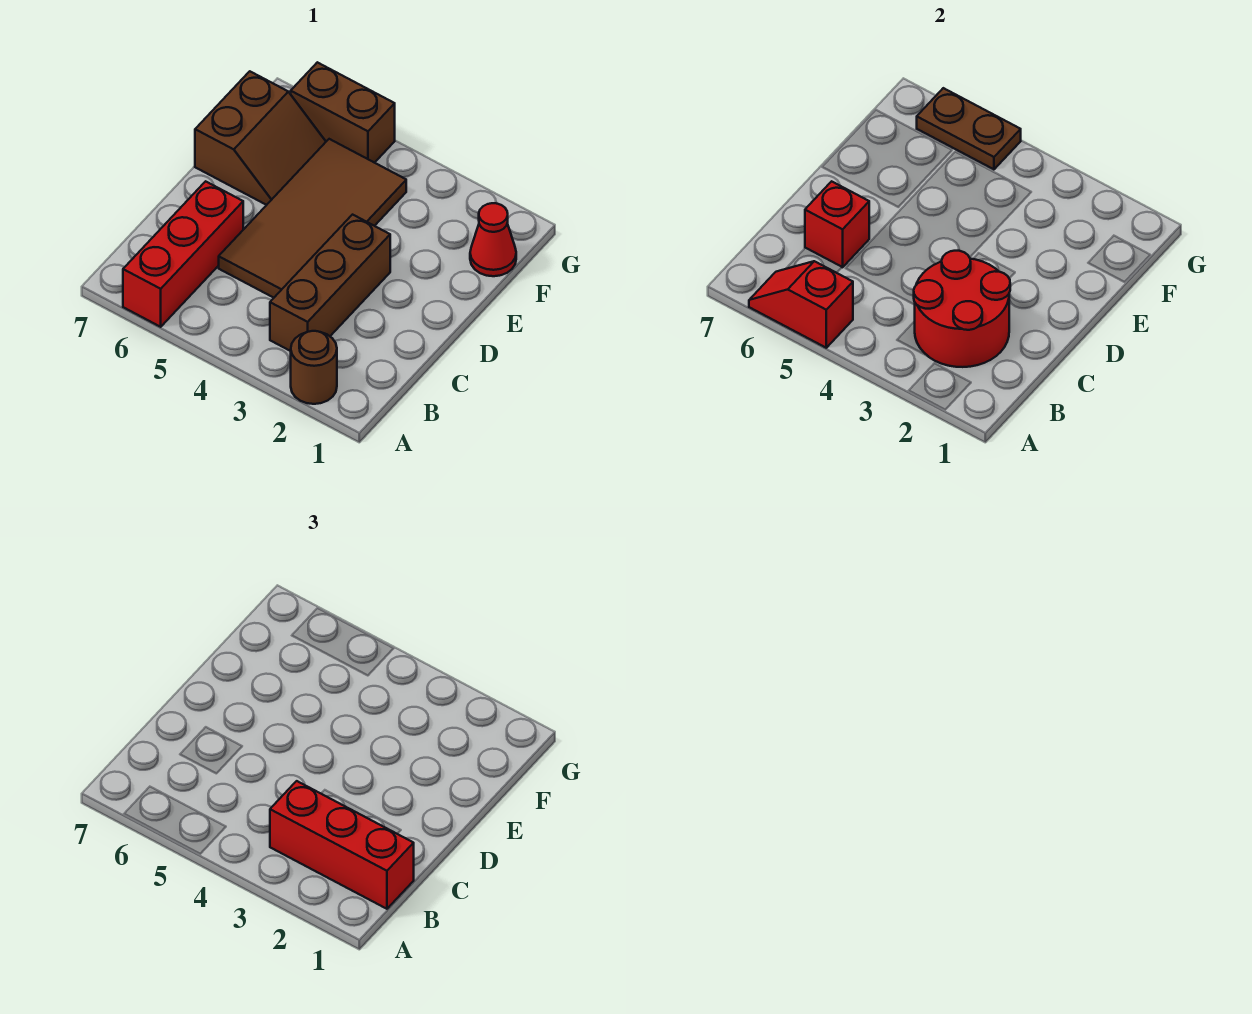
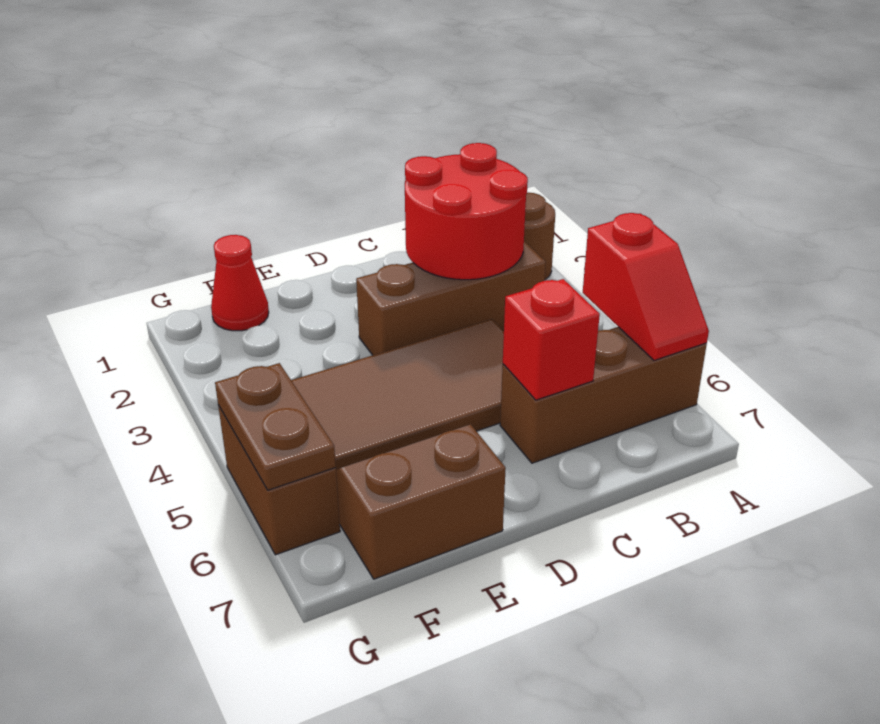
red brick A6:C6 level 1 -> brown brick A6:C6 level 1
red brick B1:B3 level 3 -> none

